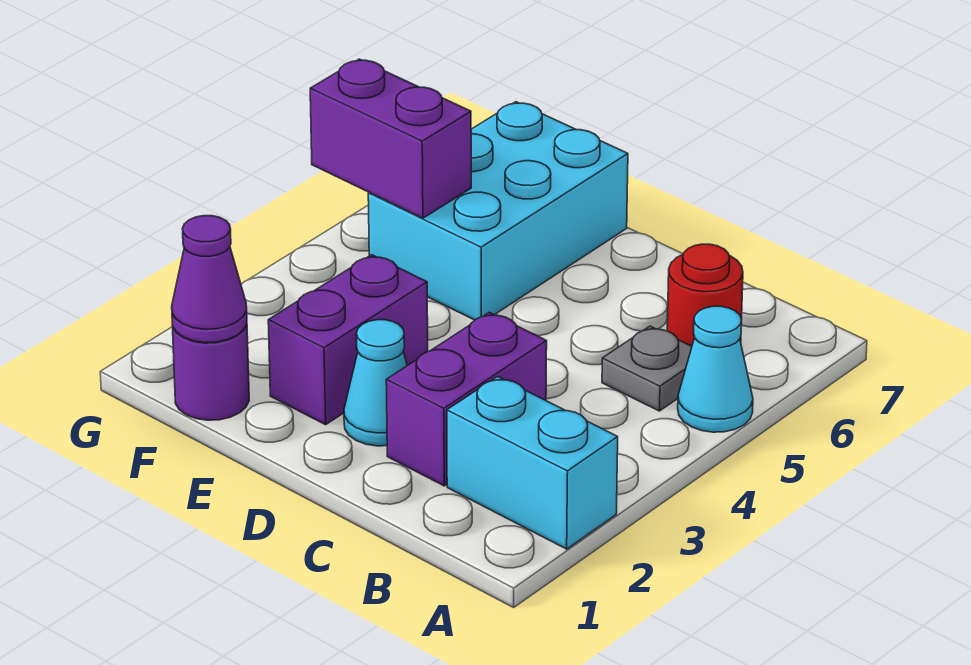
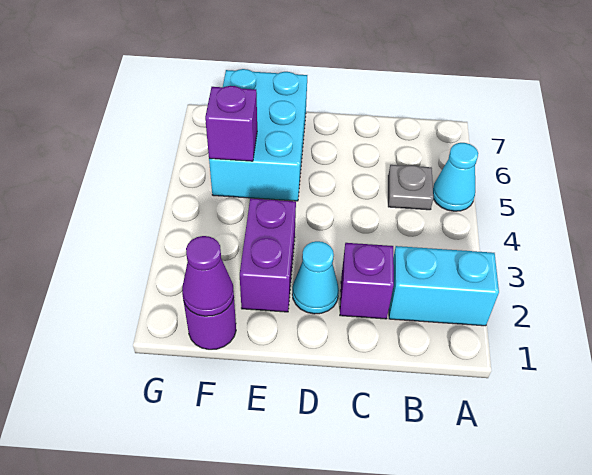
red round brick B6 level 1 -> none
purple brick C2:C3 level 1 -> purple brick C2 level 1
purple brick F5:G5 level 2 -> purple brick F5 level 2

